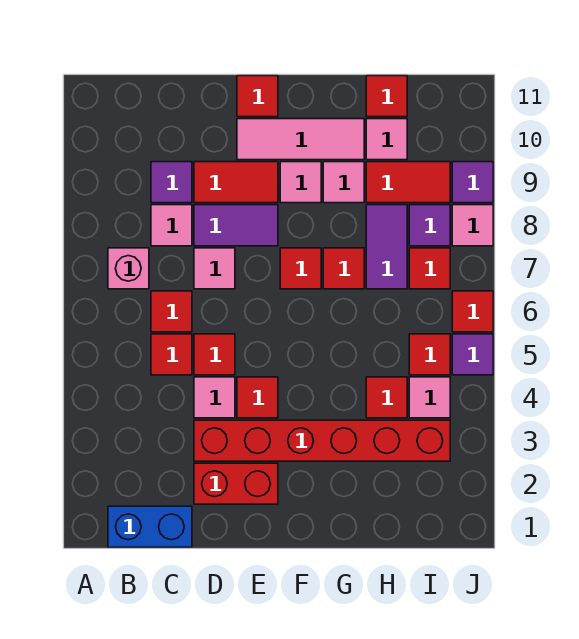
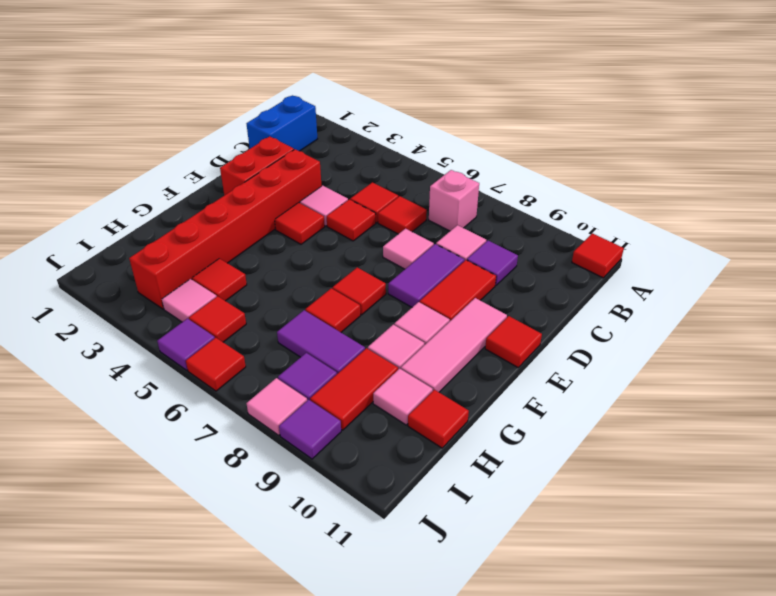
red tile I7 level 1 -> red tile A11 level 1

